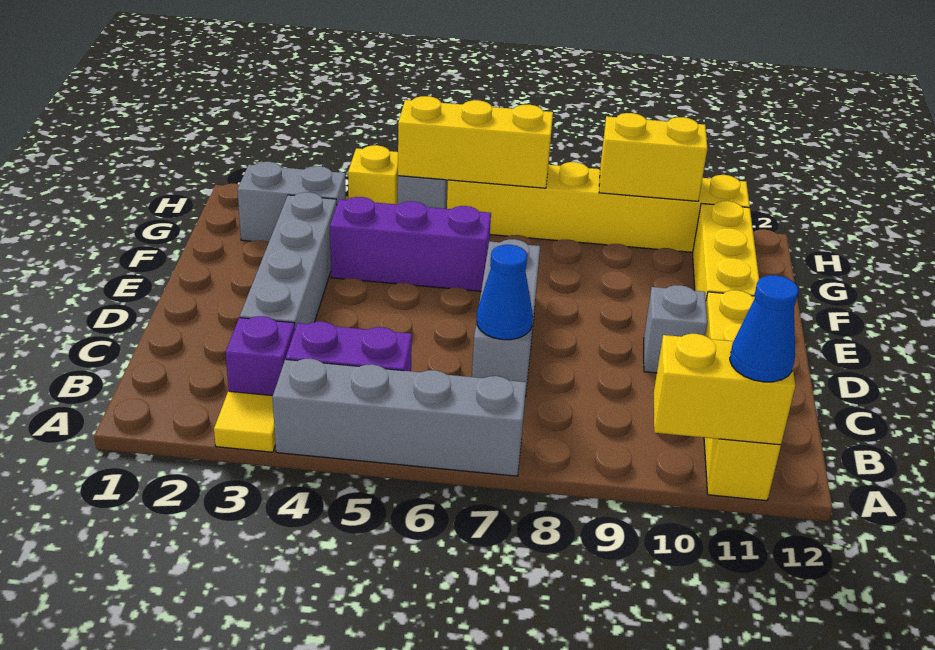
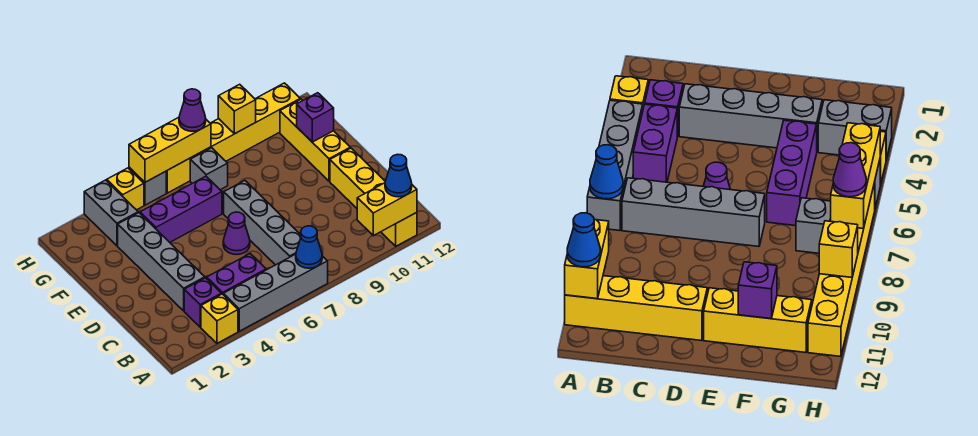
yellow tile A3 level 1 -> yellow brick A3 level 1
grey brick C7:E7 level 1 -> grey brick B7:E7 level 1
blue cone C7 level 2 -> blue cone A7 level 2
none -> purple cone D6 level 1
grey brick D10 level 1 -> grey brick G7 level 1
none -> purple brick F11 level 2
grey brick G2:G3 level 1 -> grey brick G3:H3 level 1
none -> purple cone H7 level 3
yellow brick H9:H10 level 2 -> yellow brick H9 level 2

